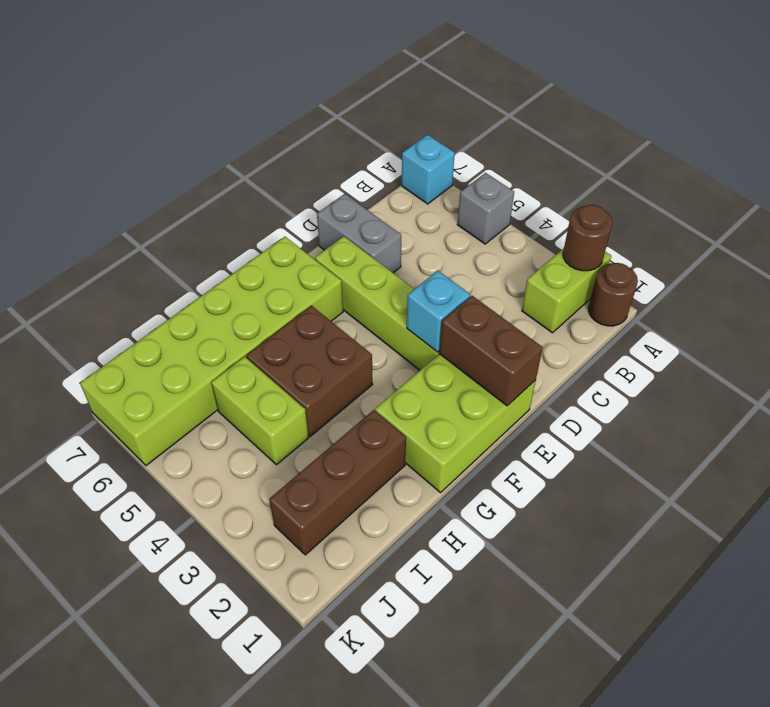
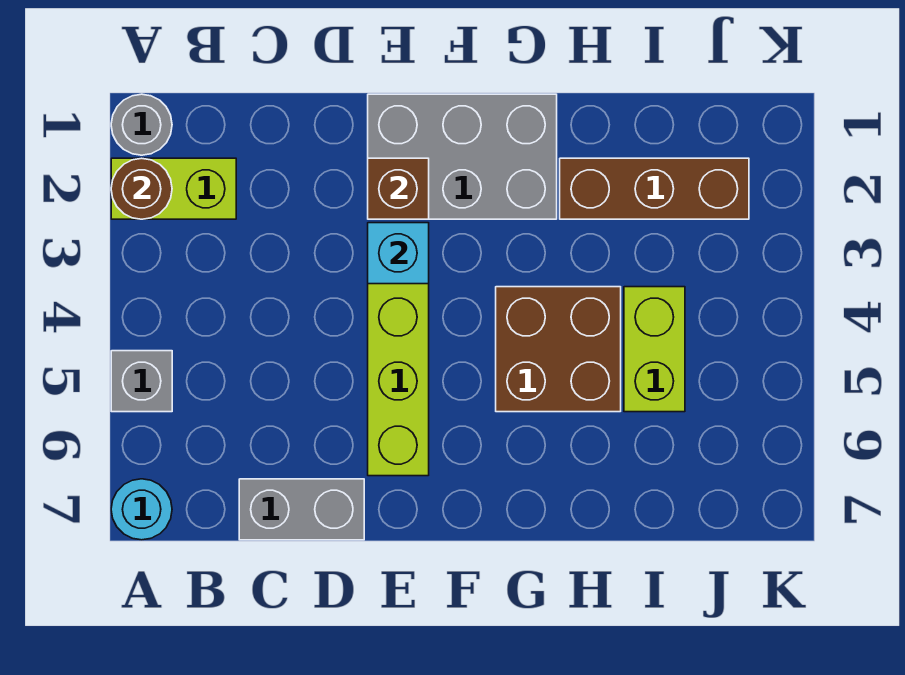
brown round brick A1 level 1 -> grey round brick A1 level 1
cyan brick A7 level 1 -> cyan round brick A7 level 1
grey brick D6:D7 level 1 -> grey brick C7:D7 level 1
lime brick E1:G2 level 1 -> grey brick E1:G2 level 1
brown brick E1:E2 level 2 -> brown brick E2 level 2
lime brick F6:K7 level 1 -> none

